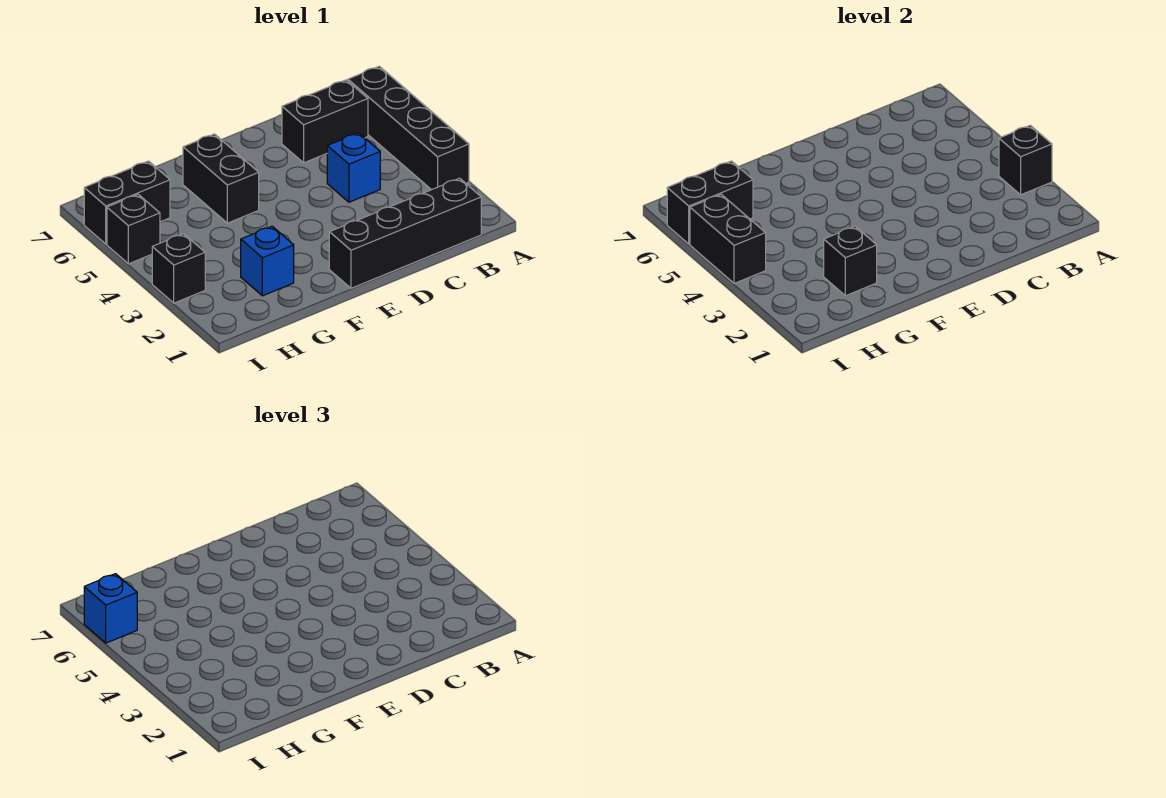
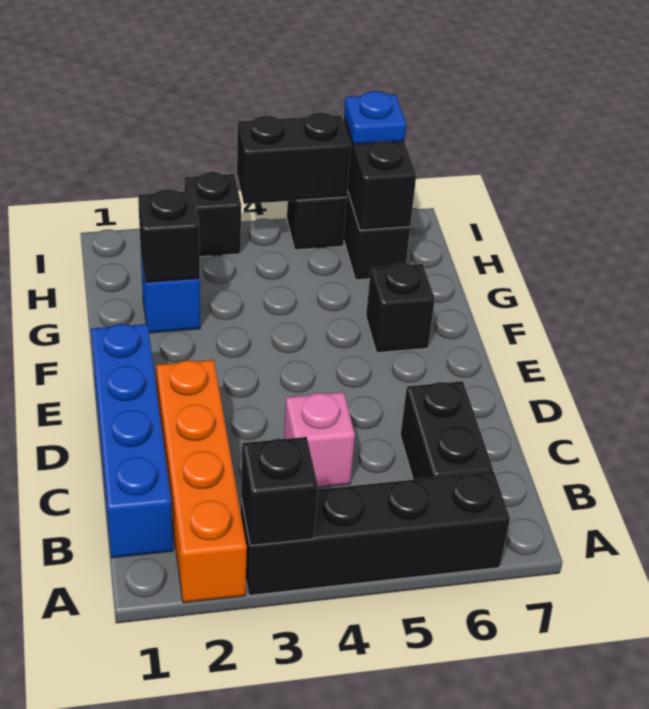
none -> orange brick A2:D2 level 1
black brick B1:E1 level 1 -> blue brick B1:E1 level 1
blue brick C4 level 1 -> pink brick C4 level 1
black brick F5:F6 level 1 -> black brick F6 level 1
blue brick I6 level 3 -> blue plate I6 level 3

